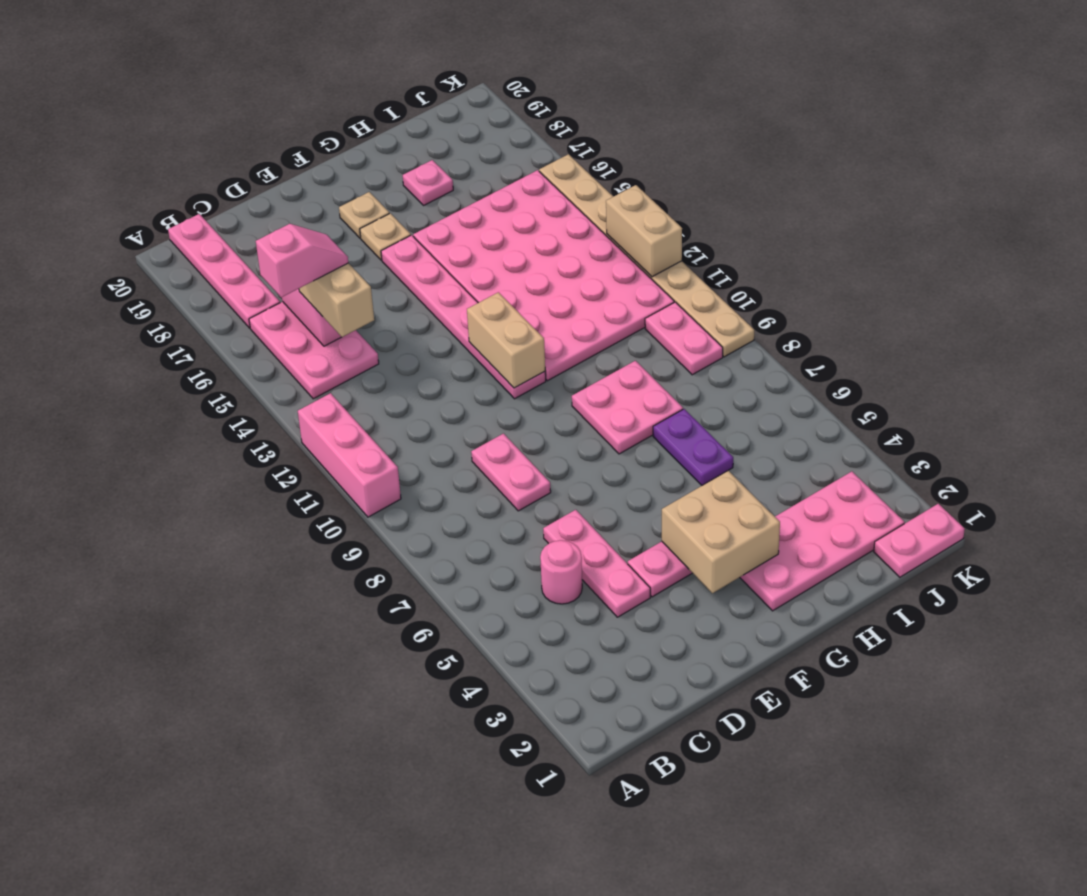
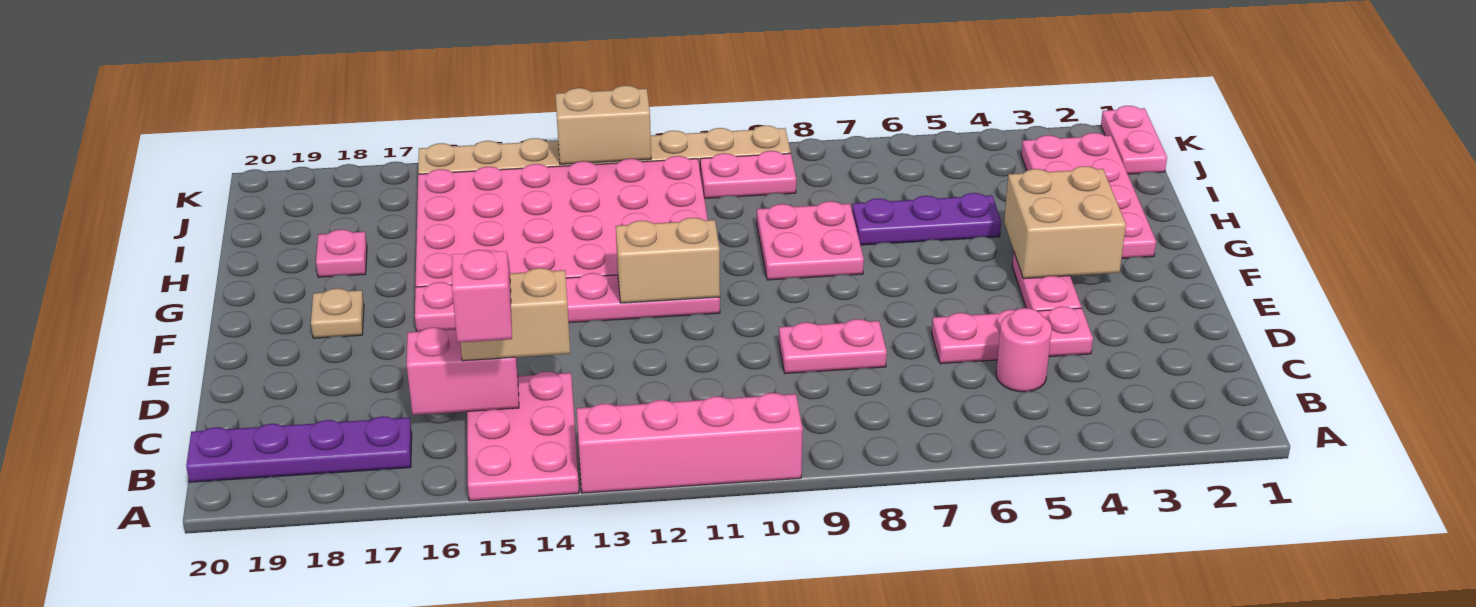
pink brick A10:A12 level 1 -> pink brick A10:A13 level 1
pink plate B14:C16 level 1 -> pink plate A14:C15 level 1
pink plate B17:B20 level 1 -> purple plate B17:B20 level 1
tan plate F17 level 1 -> none
purple plate H6:H7 level 1 -> purple plate H5:H7 level 1

